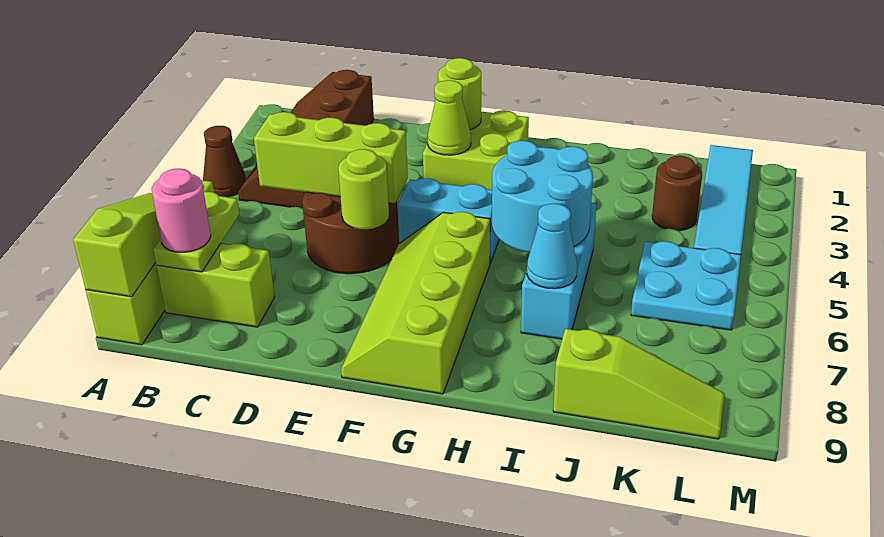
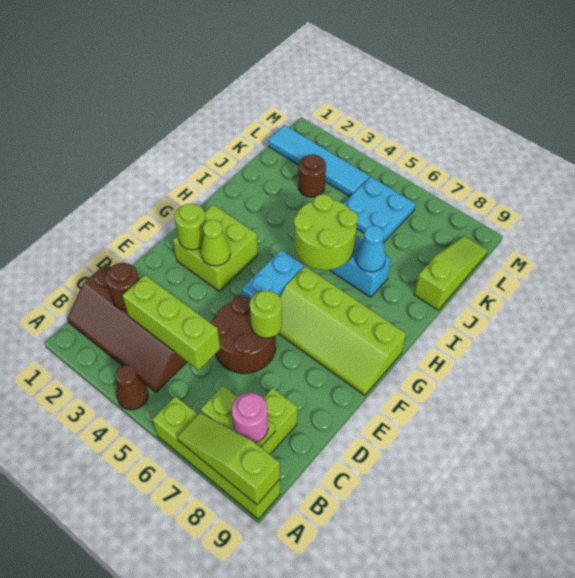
none -> brown round brick C2 level 2
lime brick C5:E5 level 2 -> lime brick C3:C5 level 2
cyan round brick H5:I6 level 2 -> lime round brick H5:I6 level 2

